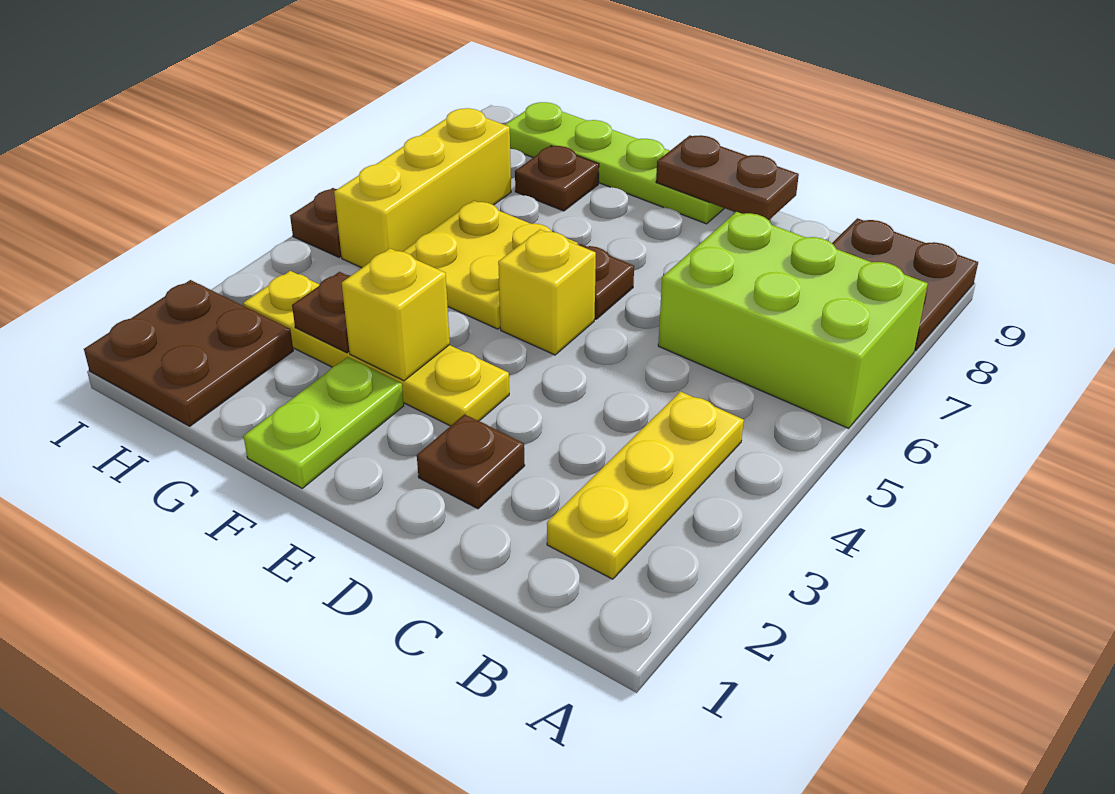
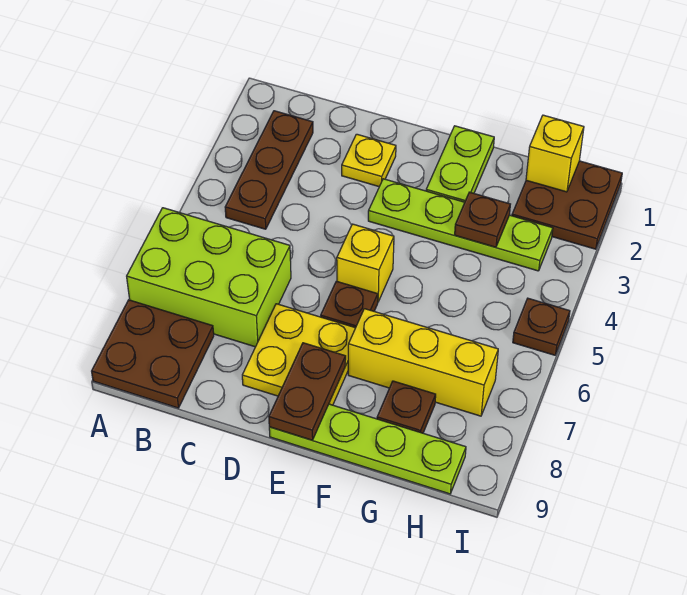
yellow plate B2:B4 level 1 -> brown plate B2:B4 level 1
brown plate D2 level 1 -> yellow plate D2 level 1
brown plate D9:E9 level 2 -> brown plate E8:E9 level 2
yellow plate E3:H3 level 1 -> lime plate E3:H3 level 1
yellow brick F3 level 2 -> yellow brick H1 level 2
yellow plate F5:G6 level 1 -> yellow plate D7:E8 level 1
yellow brick H5:H7 level 1 -> yellow brick F7:H7 level 1

